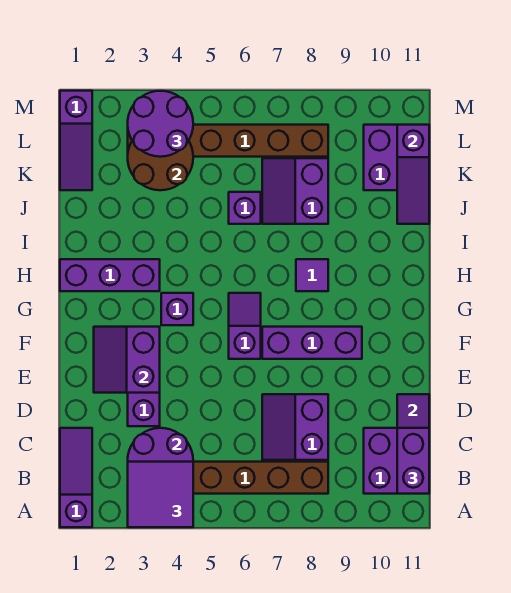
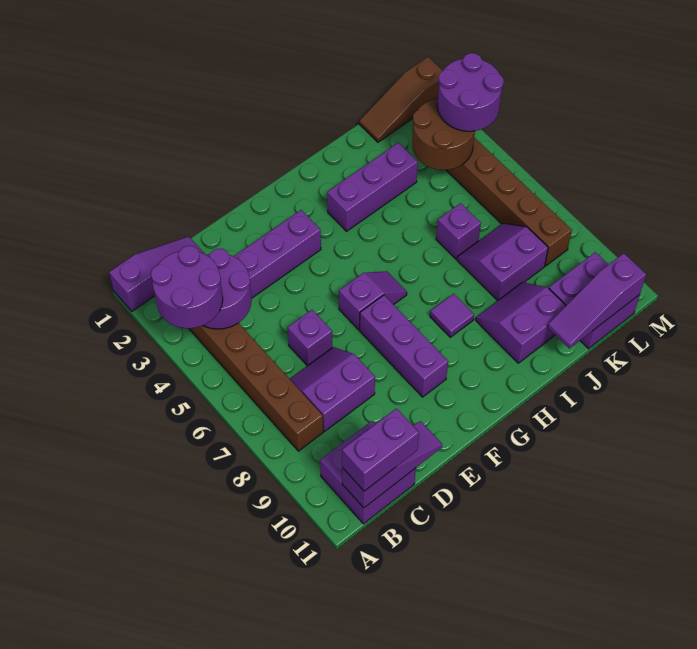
purple tile A3:B4 level 3 -> purple round brick A3:B4 level 3
purple slope E2:F3 level 2 top 3 -> purple slope I9:J10 level 1 top 10
purple brick G4 level 1 -> purple brick D6 level 1
purple brick H1:H3 level 1 -> purple brick H3:J3 level 1
purple slope K1:M1 level 1 top M -> brown slope K1:M1 level 1 top M

